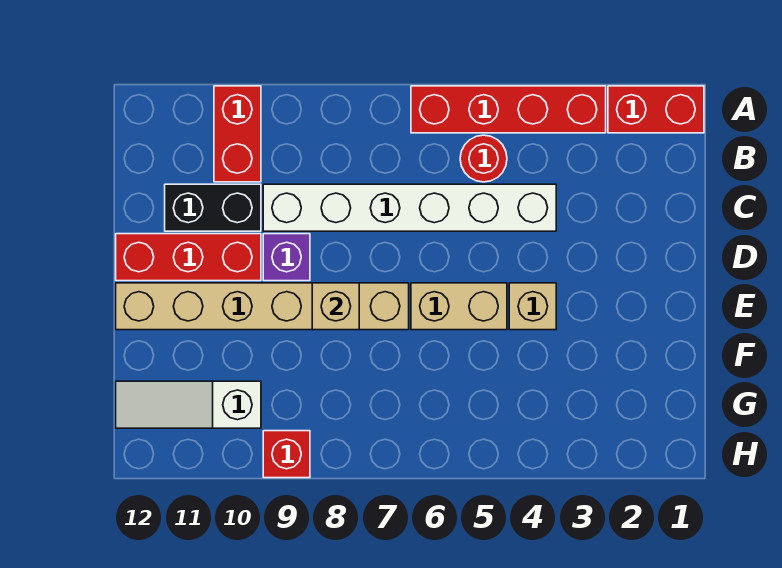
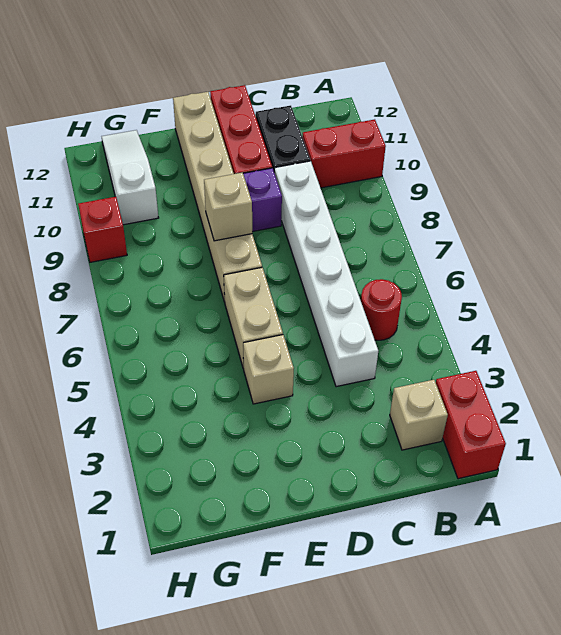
red brick A3:A6 level 1 -> none
none -> tan brick B2 level 1

